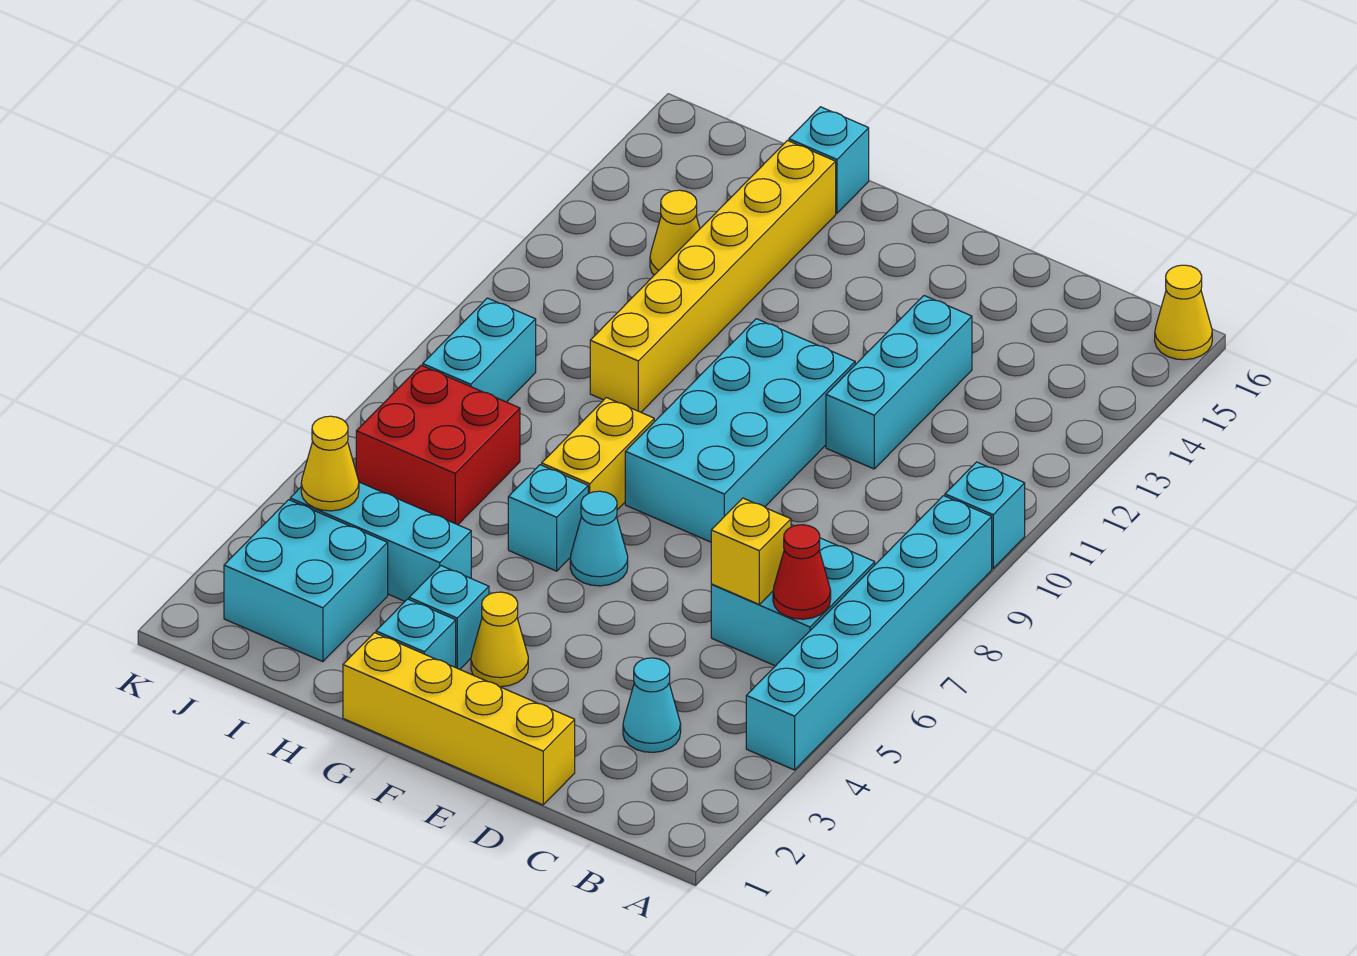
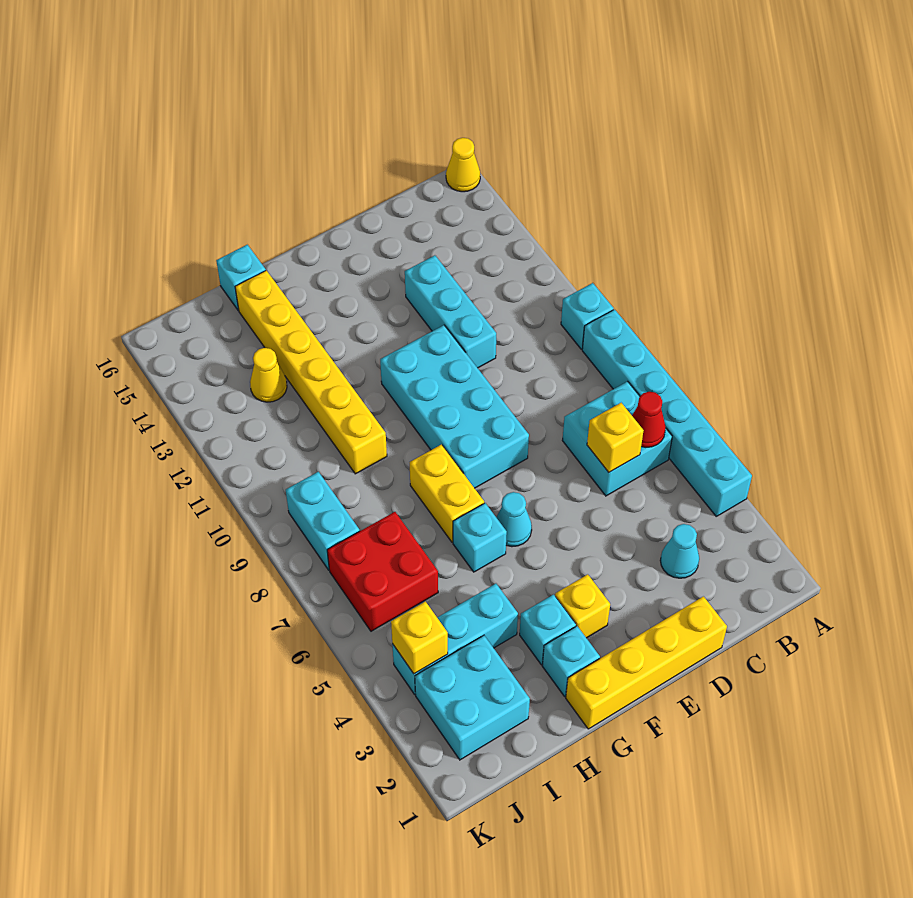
yellow cone F3 level 1 -> yellow brick F3 level 1
yellow cone J4 level 2 -> yellow brick J4 level 2

